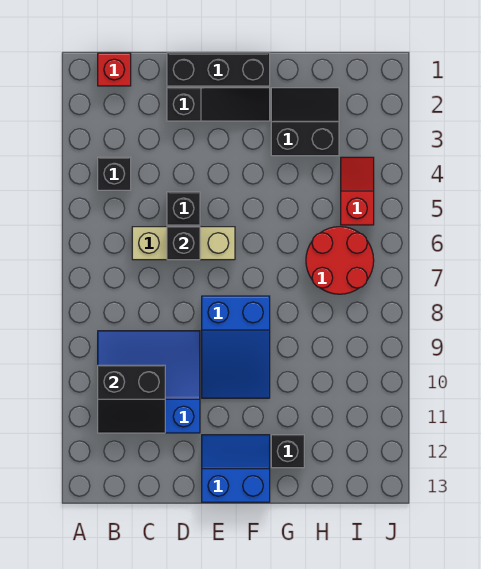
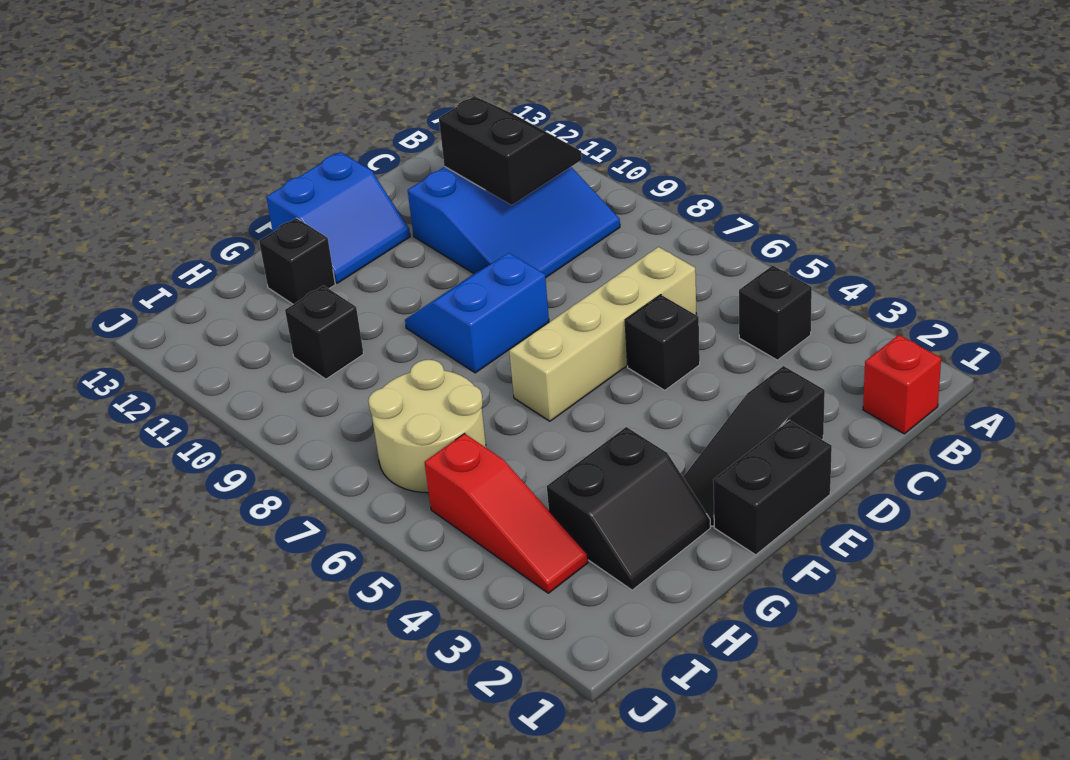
black slope B10:C11 level 2 top 10 -> black slope B10:C11 level 2 top C
tan brick C6:E6 level 1 -> tan brick C6:F6 level 1
black brick D1:F1 level 1 -> black brick E1:F1 level 1
black brick D6 level 2 -> black brick H10 level 1
blue slope E8:F10 level 1 top 8 -> blue slope E8:F9 level 1 top 8
red round brick H6:I7 level 1 -> tan round brick H6:I7 level 1
red slope I4:I5 level 1 top 5 -> red slope I3:I5 level 1 top 5

